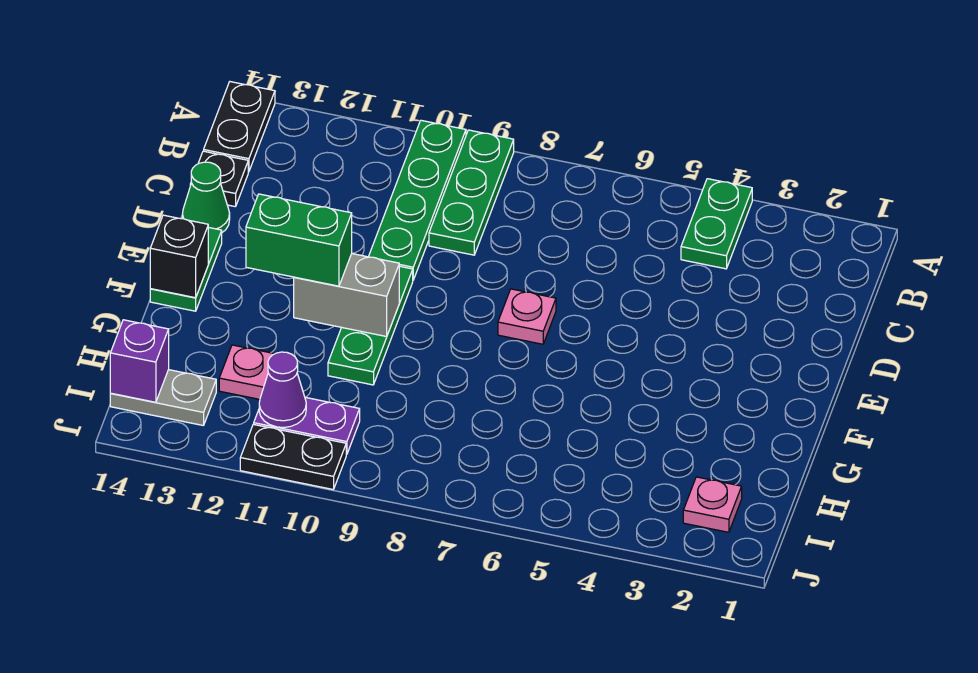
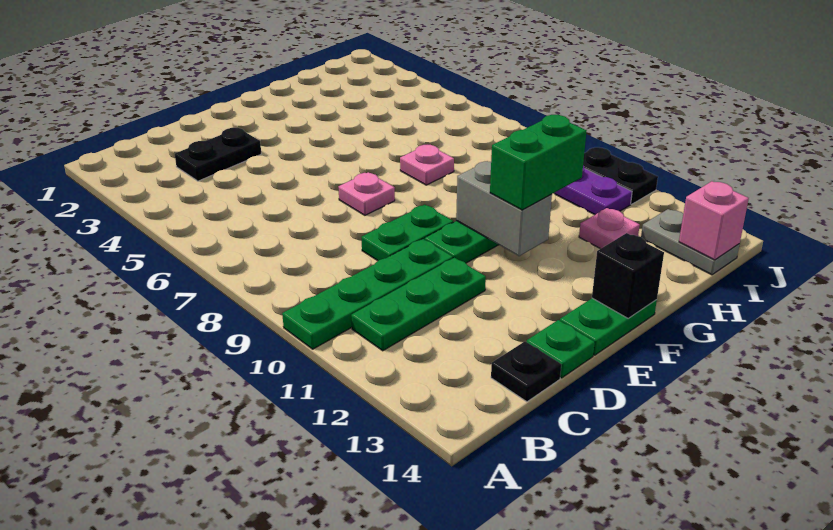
green plate A4:B4 level 1 -> green plate D9:E9 level 1
green plate A9:C9 level 1 -> green plate B11:D11 level 1
black plate A14:B14 level 1 -> black plate C3:D3 level 1
green cone D14 level 1 -> green plate D14 level 1
green brick F11:F12 level 3 -> green brick F11:G11 level 3
pink plate I2 level 1 -> pink plate G7 level 1
purple cone I11 level 2 -> none
purple brick I14 level 2 -> pink brick I14 level 2

